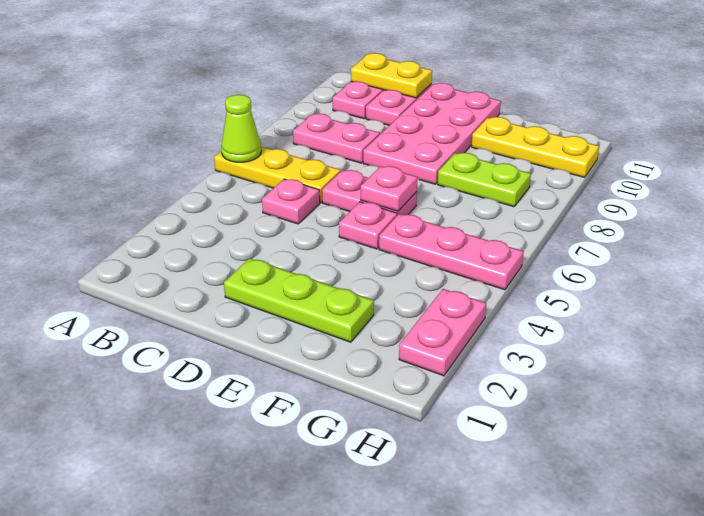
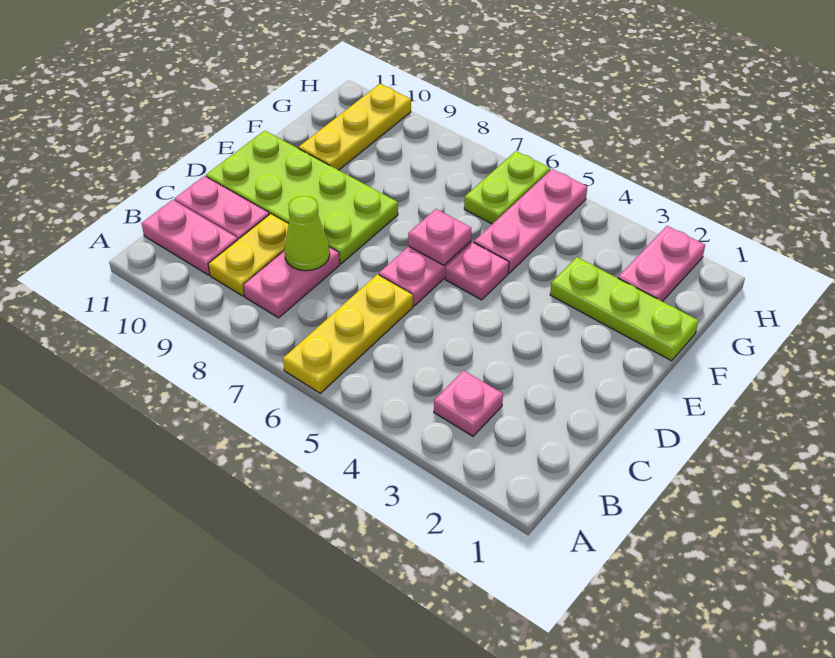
lime cone A6 level 2 -> lime cone C8 level 2
yellow plate B11:C11 level 2 -> yellow plate B9:C9 level 1
pink plate C5 level 1 -> pink plate B3 level 1
lime plate D2:F2 level 1 -> lime plate F1:F3 level 1
pink plate D8:E11 level 1 -> lime plate D8:E11 level 1
lime plate F8:G8 level 1 -> lime plate G6:H6 level 1
pink plate H2:H3 level 1 -> pink plate G2:H2 level 1

